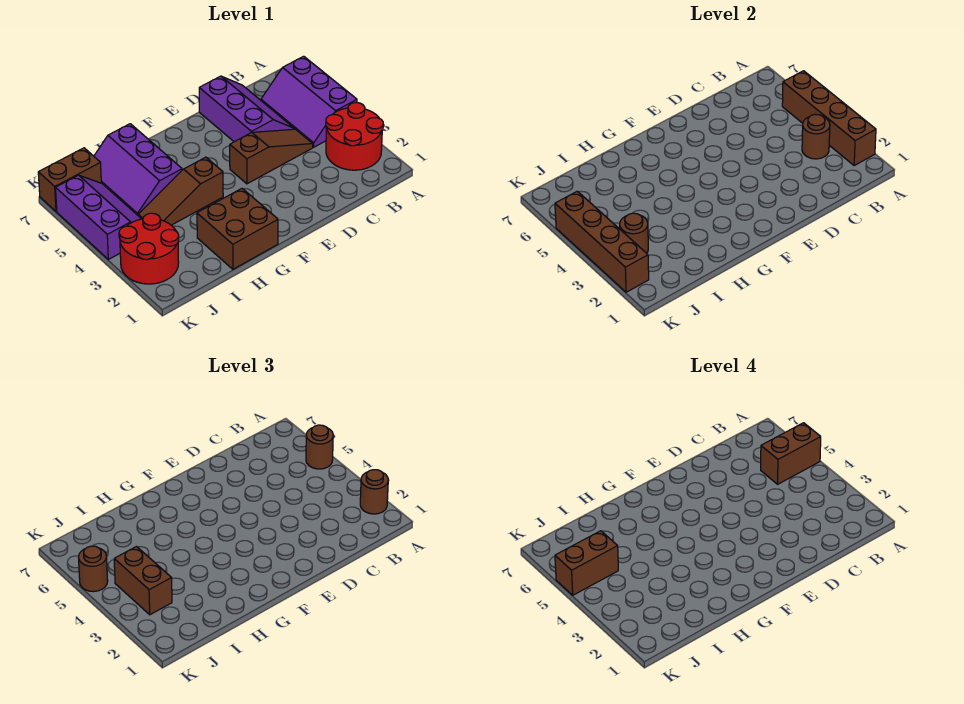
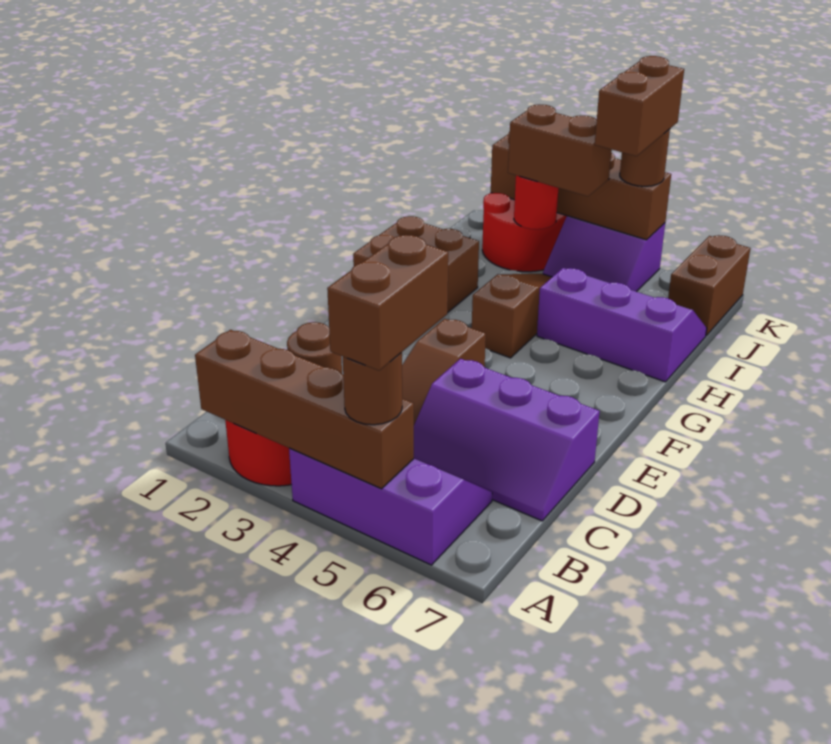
brown round brick A2 level 3 -> none
brown round brick J3 level 2 -> red round brick J3 level 2
purple slope J4:K6 level 1 top K -> purple slope J4:K5 level 1 top K

